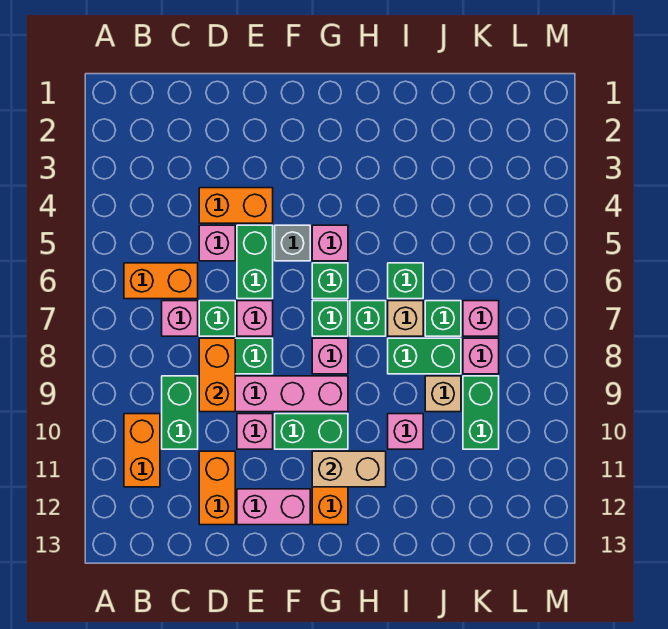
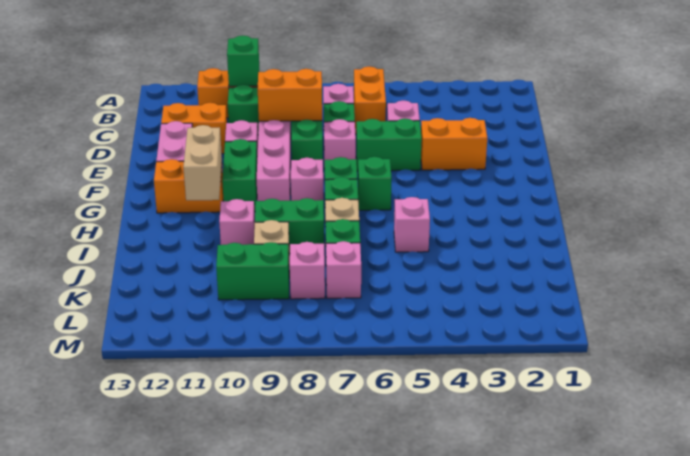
orange brick D4:E4 level 1 -> orange brick E3:E4 level 1
grey brick F5 level 1 -> none
pink brick G5 level 1 -> pink brick I5 level 1
green brick I6 level 1 -> green brick B10 level 2
green brick I8:J8 level 1 -> green brick I8:I9 level 1

